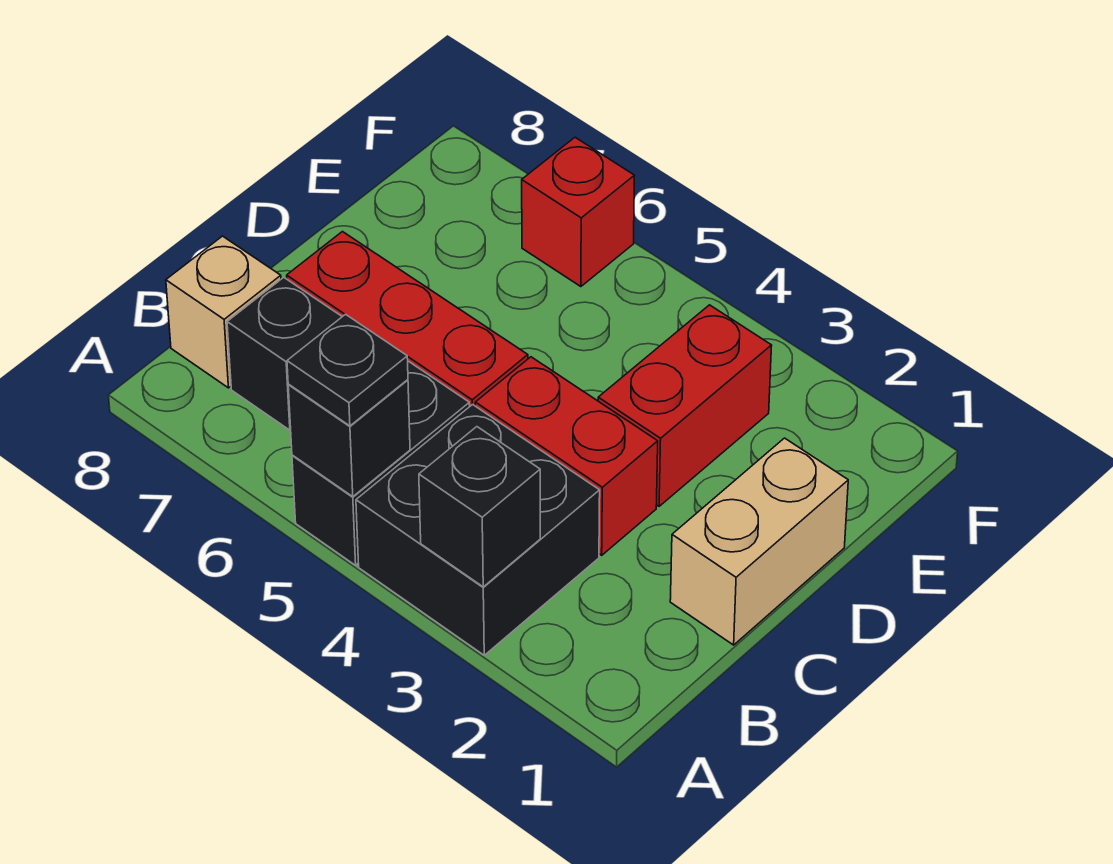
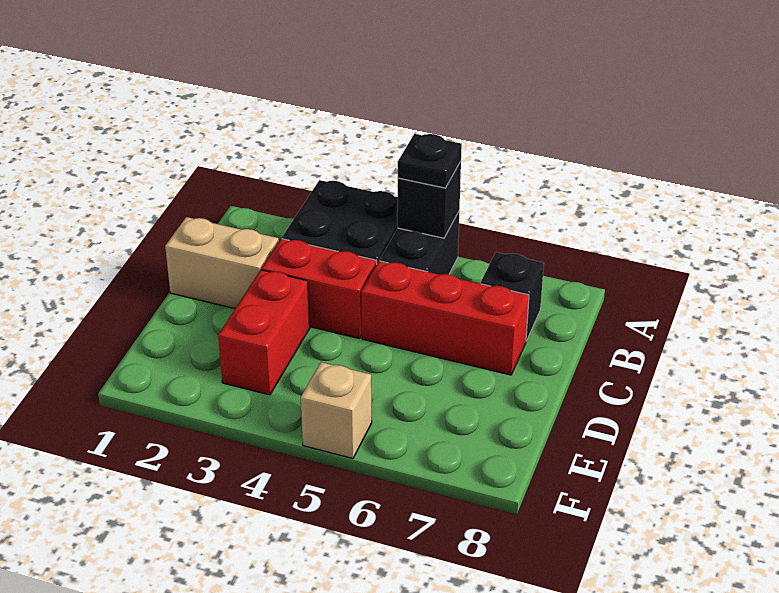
black brick A3 level 2 -> none
tan brick B8 level 1 -> tan brick F5 level 1
tan brick C1:D1 level 1 -> tan brick C1:C2 level 1
red brick F6 level 1 -> none

